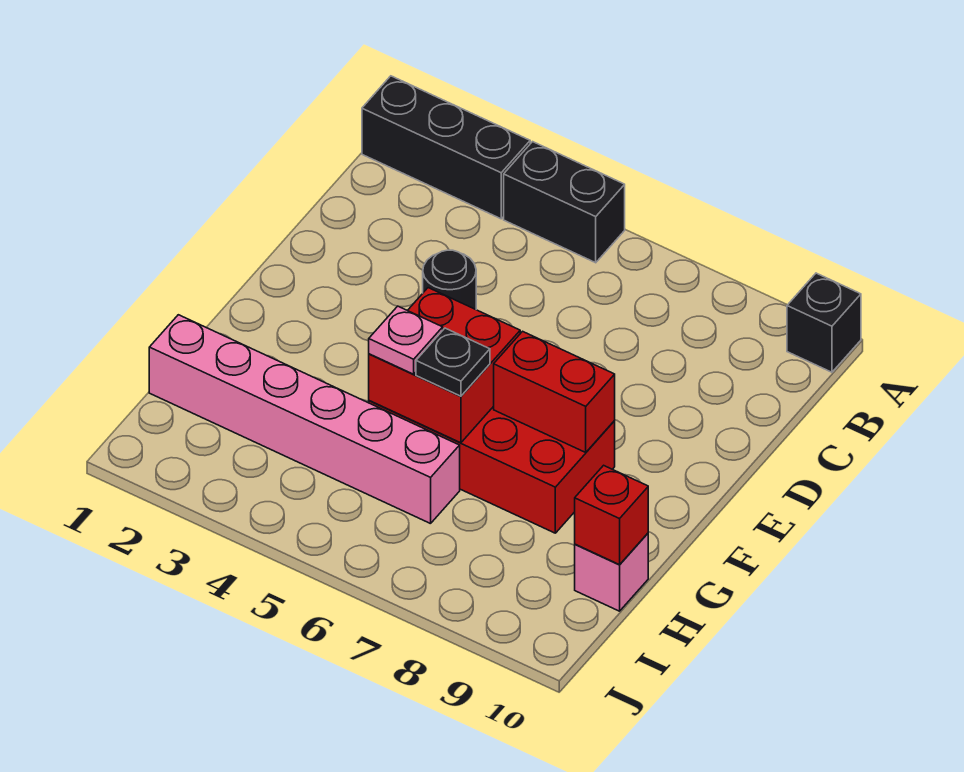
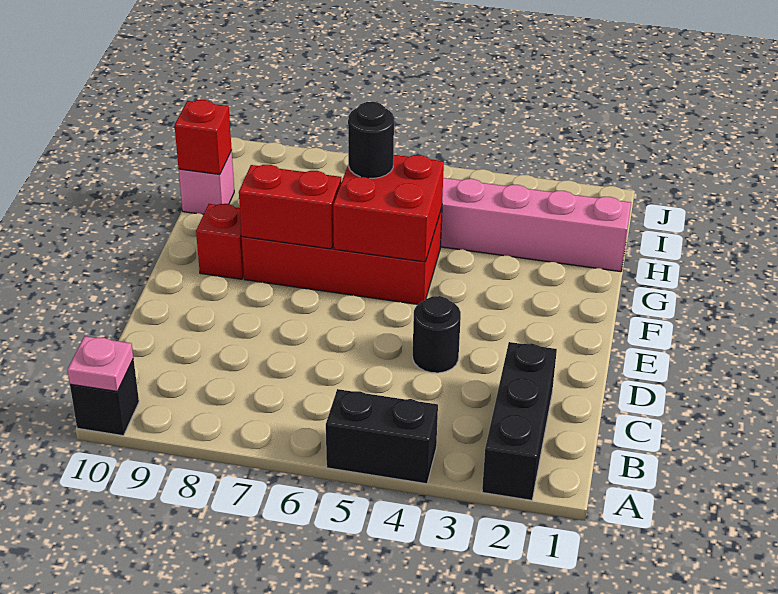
black brick A1:A3 level 1 -> black brick A2:C2 level 1
none -> red brick F9 level 1
pink plate G5 level 3 -> pink plate A10 level 2
black plate G6 level 3 -> black round brick G6 level 3

